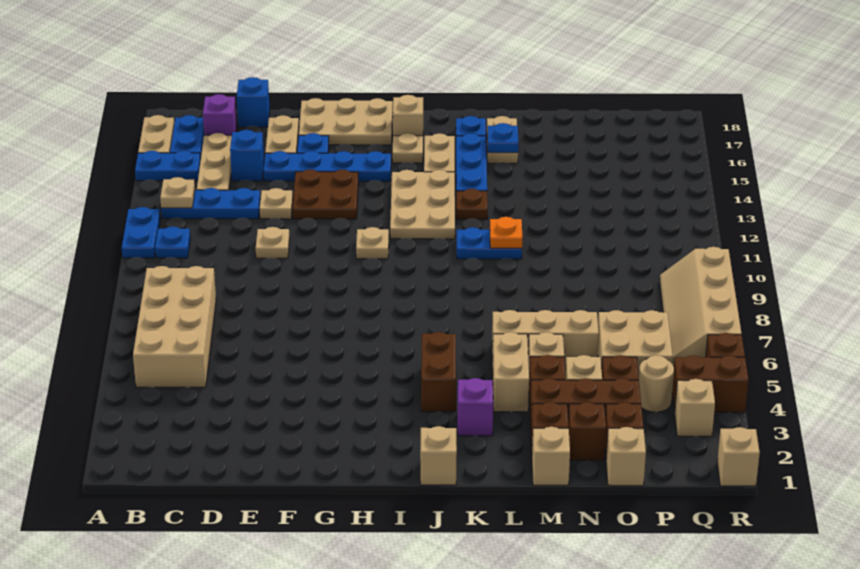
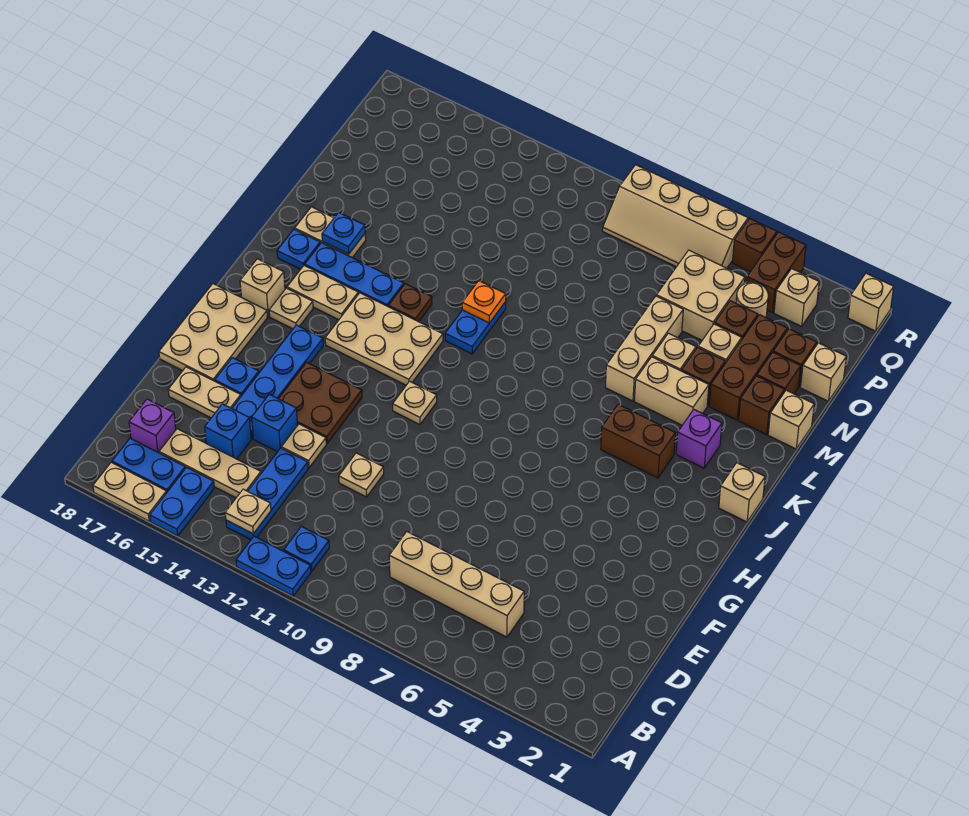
tan brick B5:C8 level 1 -> tan brick C5:C8 level 1
blue brick D18 level 1 -> blue brick E14 level 1

